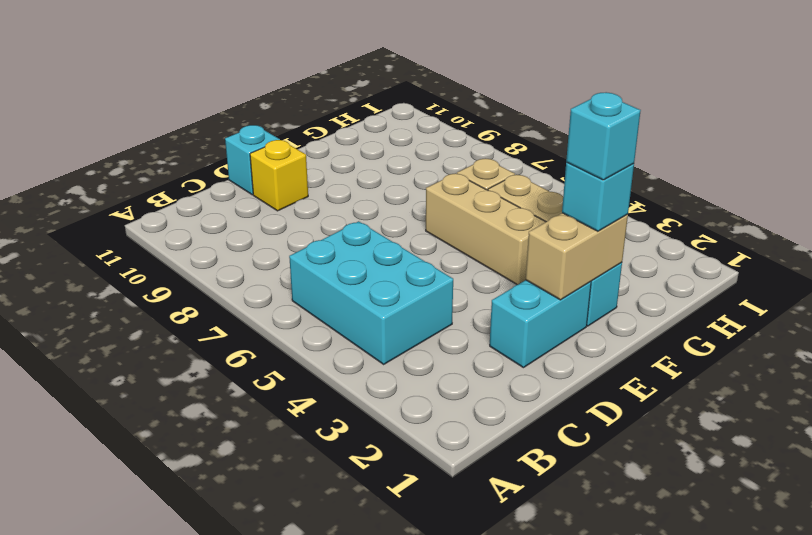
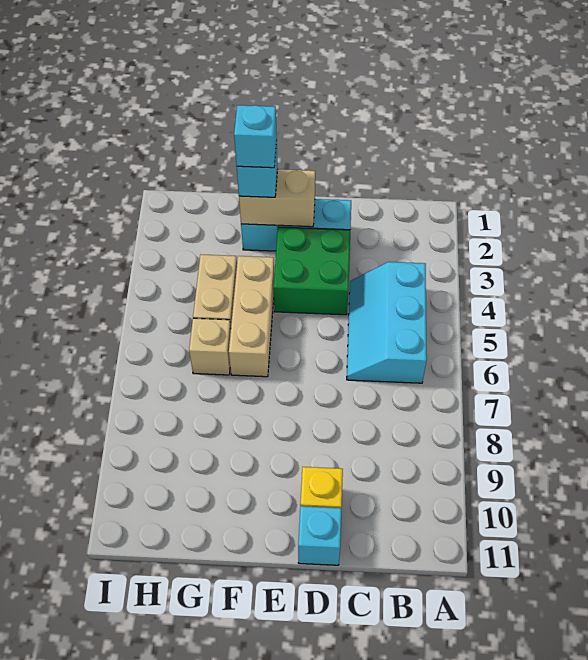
cyan brick B4:C6 level 1 -> cyan slope B4:C6 level 1 top B
none -> green brick D3:E4 level 1

